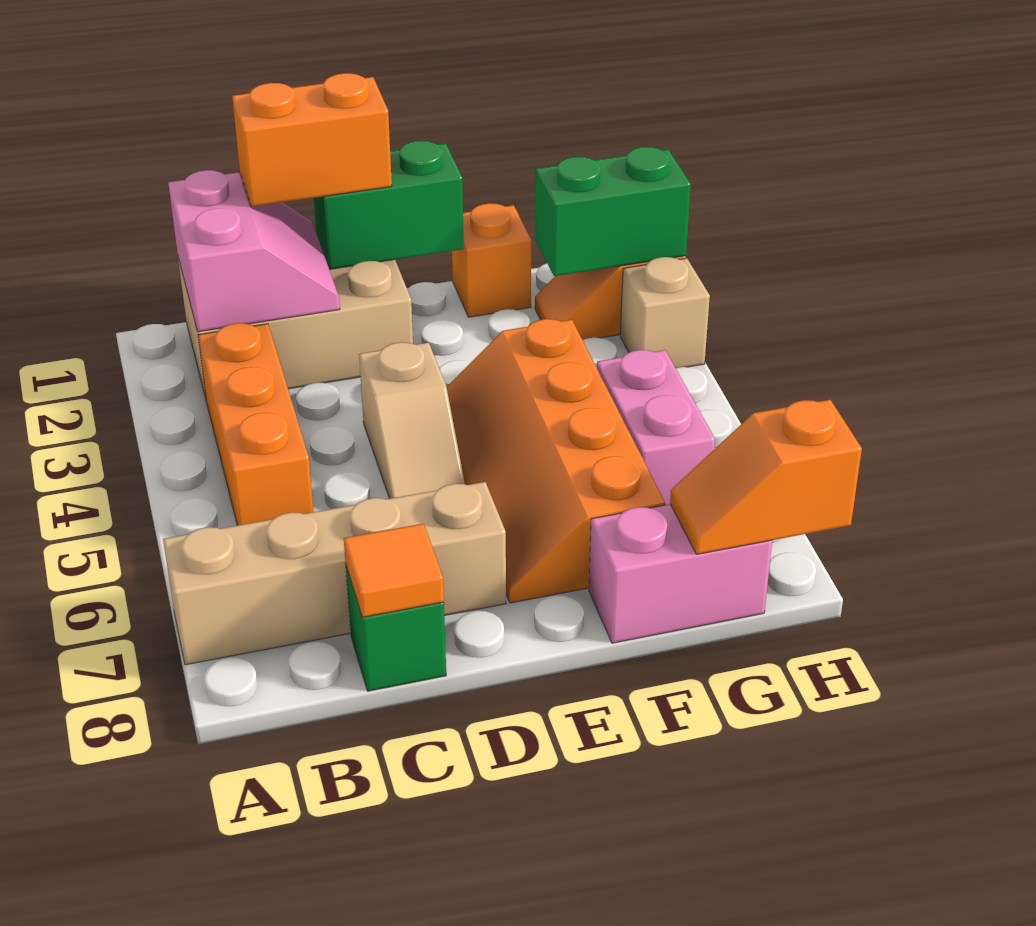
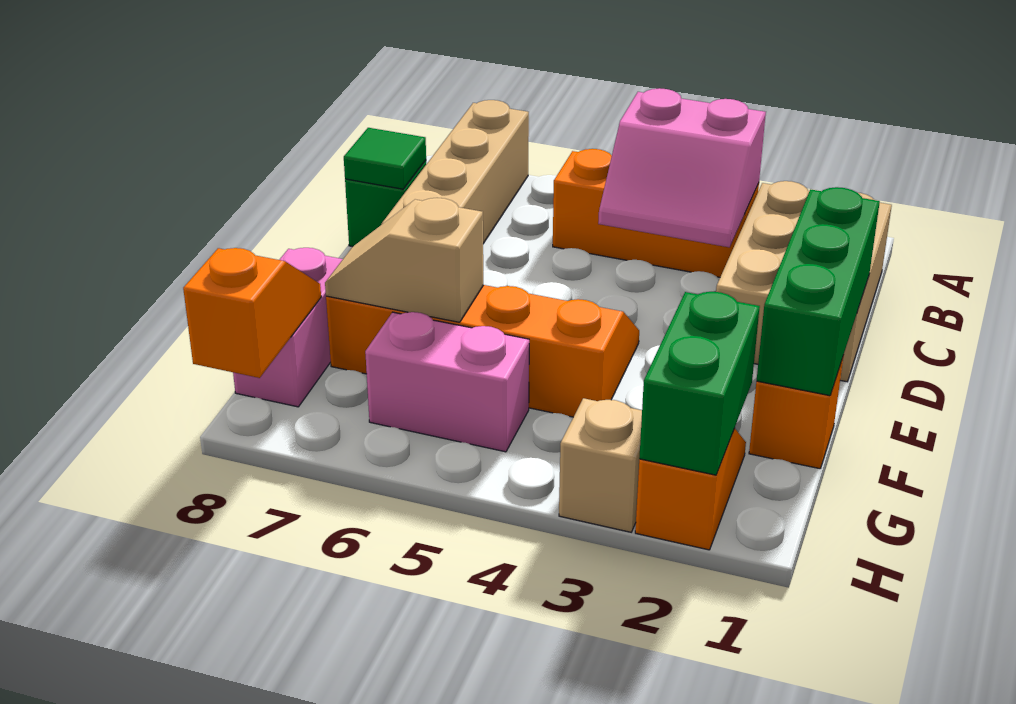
pink slope B1:C2 level 2 top B -> pink slope B3:C4 level 2 top B
orange brick C1:D1 level 3 -> none
orange tile C8 level 2 -> green tile C8 level 2
green brick D1:E1 level 2 -> green brick D1:F1 level 2
tan slope D4:D5 level 1 top 4 -> tan slope F6:F7 level 2 top 6

